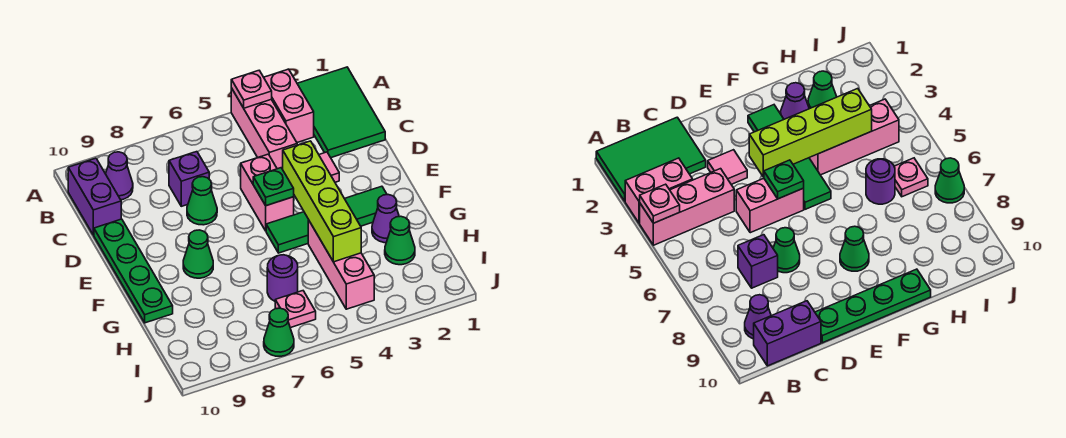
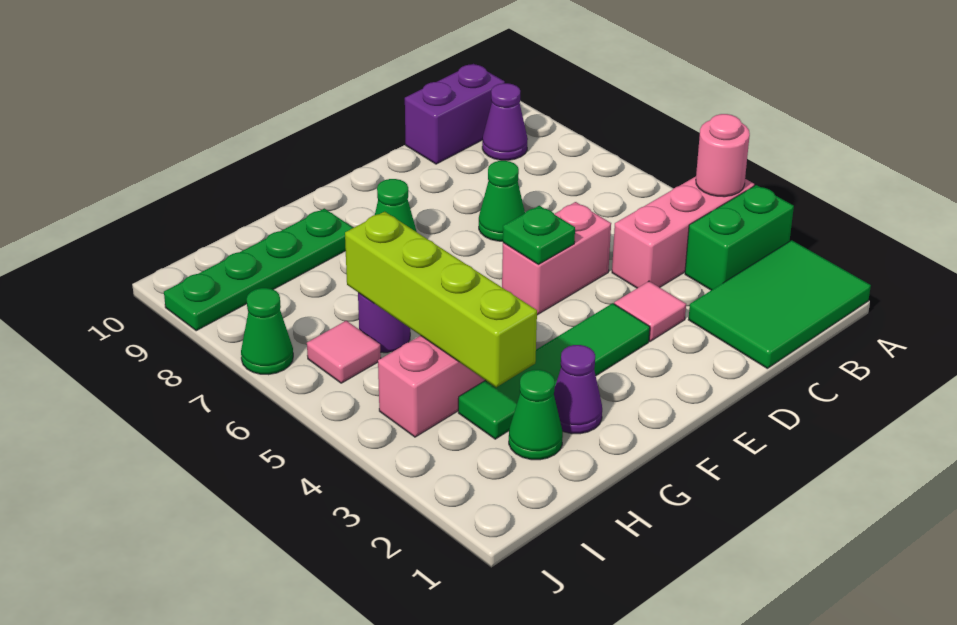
pink brick A3:B3 level 1 -> green brick A3:B3 level 1
pink plate A4 level 2 -> pink round brick A4 level 2
purple brick C7 level 1 -> none
green plate D10:G10 level 1 -> green plate G9:J9 level 1
lime brick E4:H4 level 2 -> lime brick H3:H6 level 2
green tile F2:F5 level 1 -> green tile E3:H3 level 1
pink plate I6 level 1 -> pink tile I6 level 1

